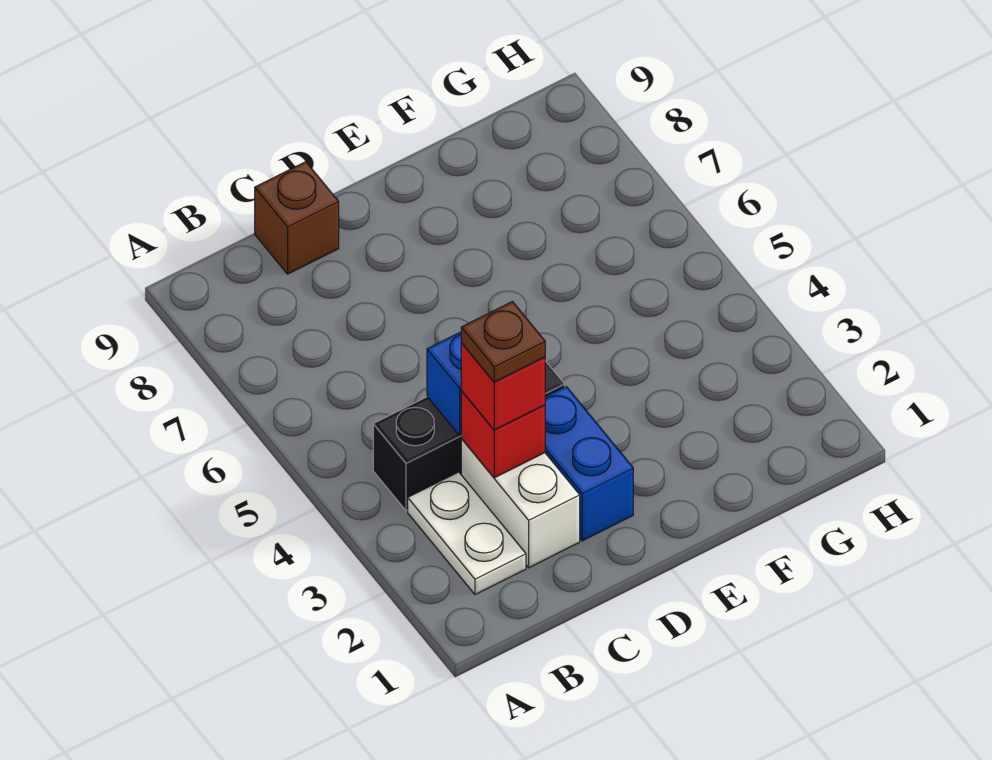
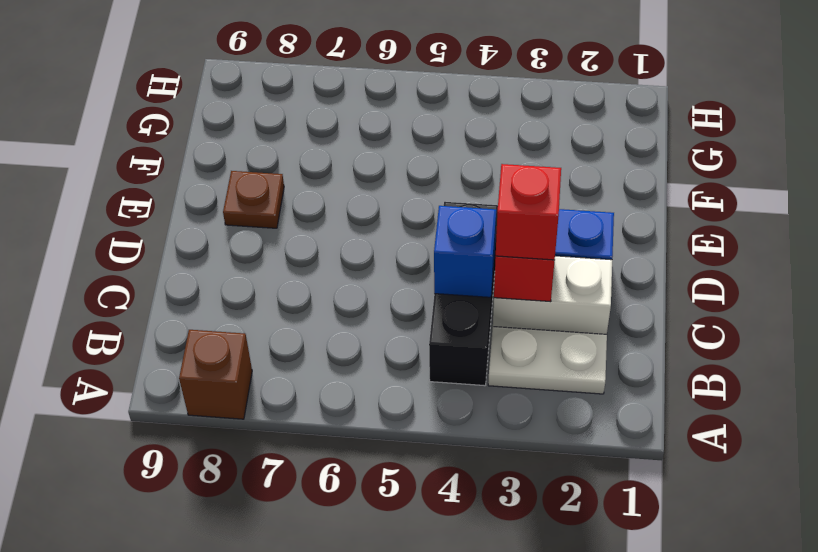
brown plate C3 level 4 -> brown plate E8 level 1
brown brick C9 level 1 -> brown brick A8 level 1

